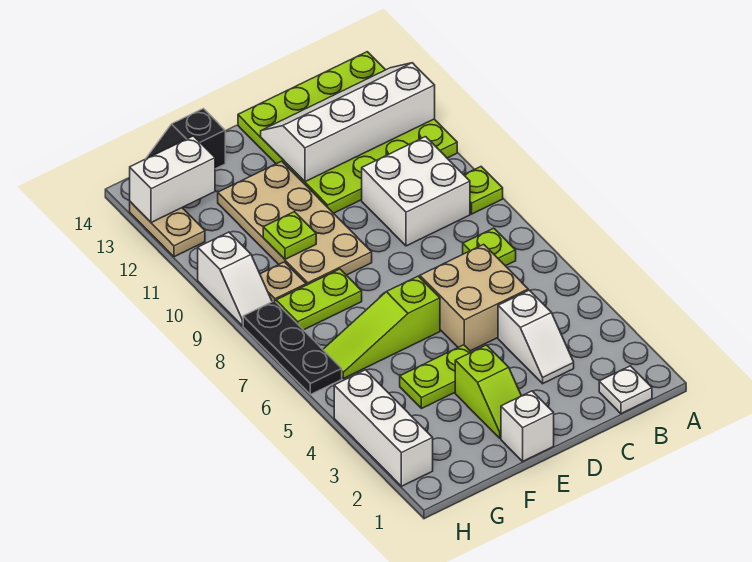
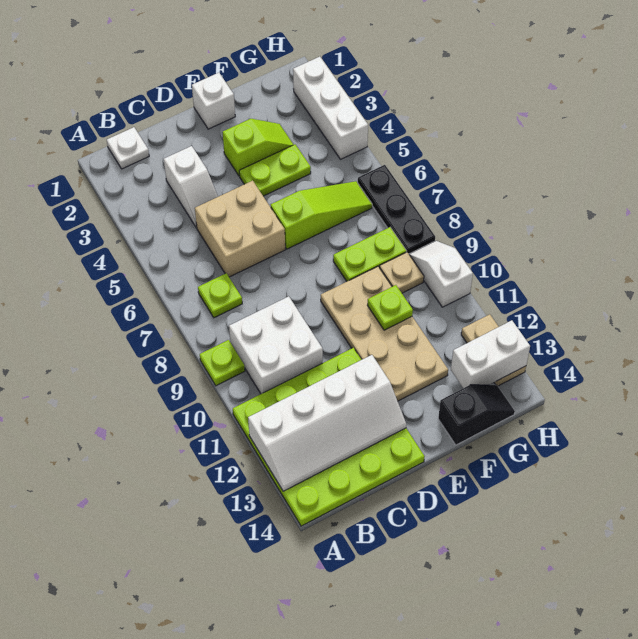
white slope C3:C4 level 1 top 4 -> white slope C3:C4 level 1 top 3
lime slope E2:E3 level 1 top 3 -> lime slope E3:F3 level 1 top E

